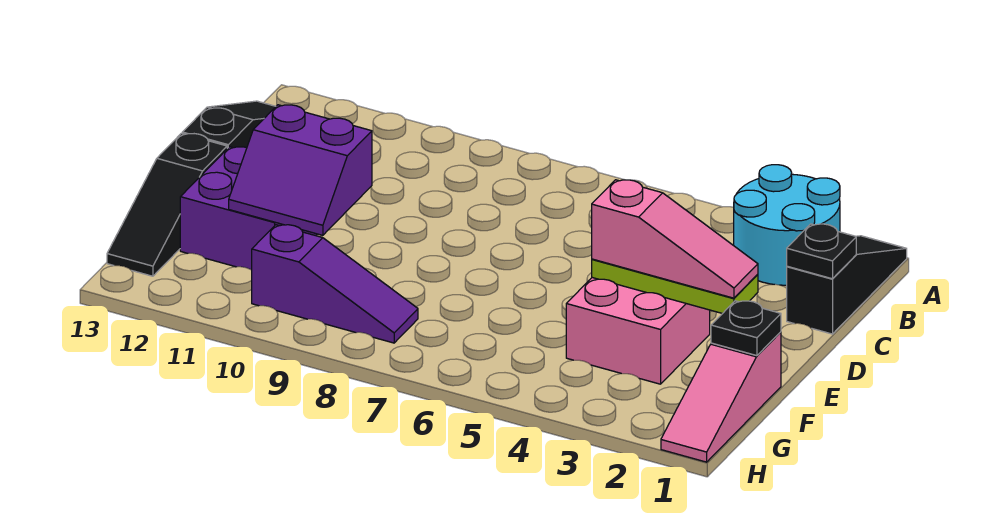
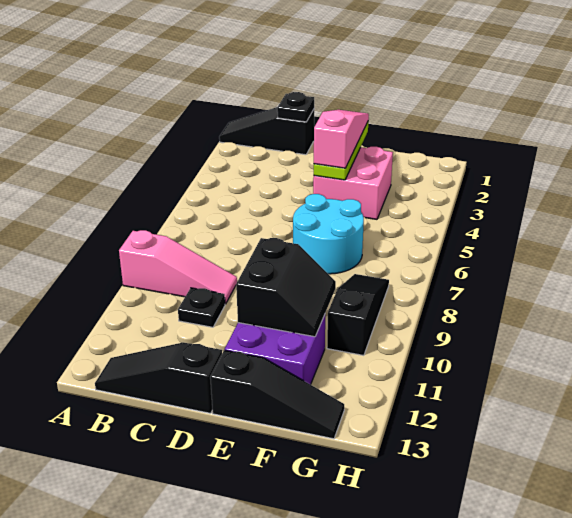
cyan round brick A2:B3 level 1 -> cyan round brick E6:F7 level 1
purple slope E10:F11 level 2 top E -> black slope E10:F11 level 2 top E
pink slope F1:H1 level 1 top F -> pink slope A9:C9 level 1 top A
black plate F1 level 2 -> black plate C10 level 1
purple slope G8:G10 level 1 top 10 -> black slope G8:G10 level 1 top 10

